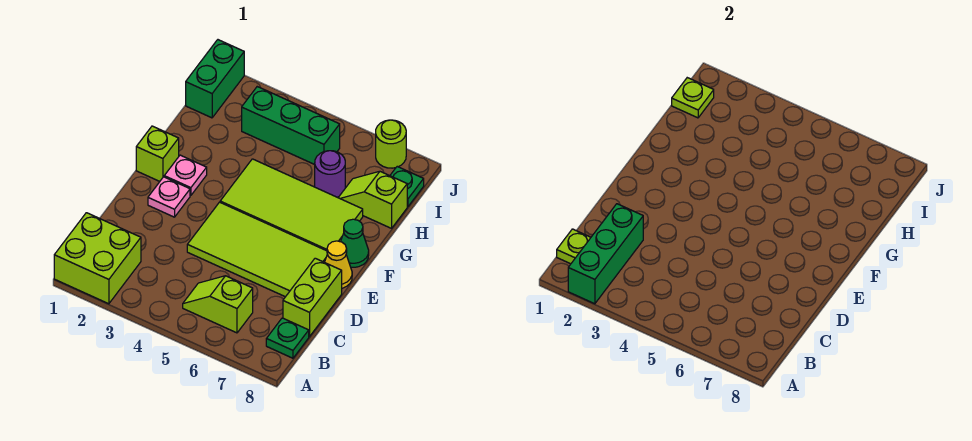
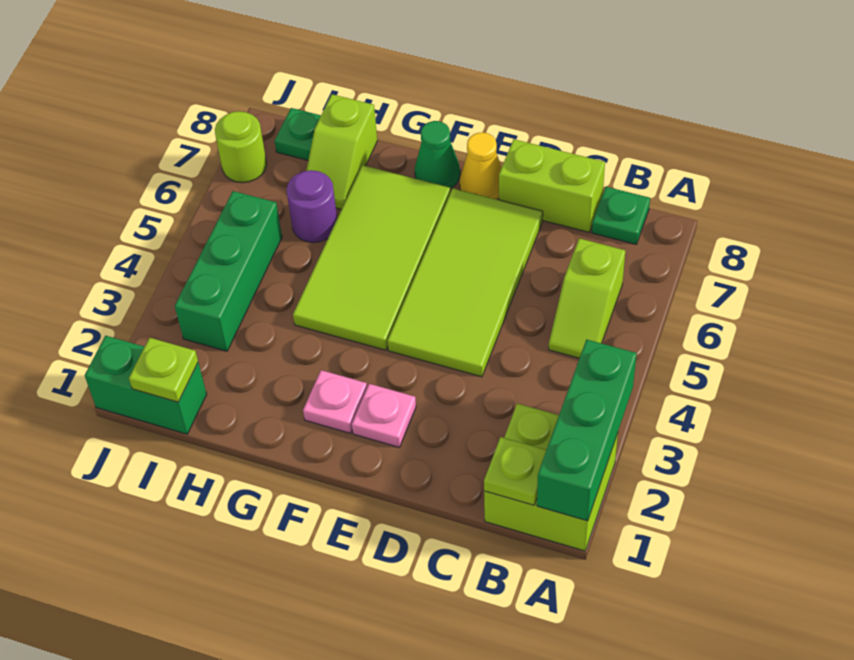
green brick A2:C2 level 2 -> green brick A1:A3 level 2
lime brick F1 level 1 -> none

